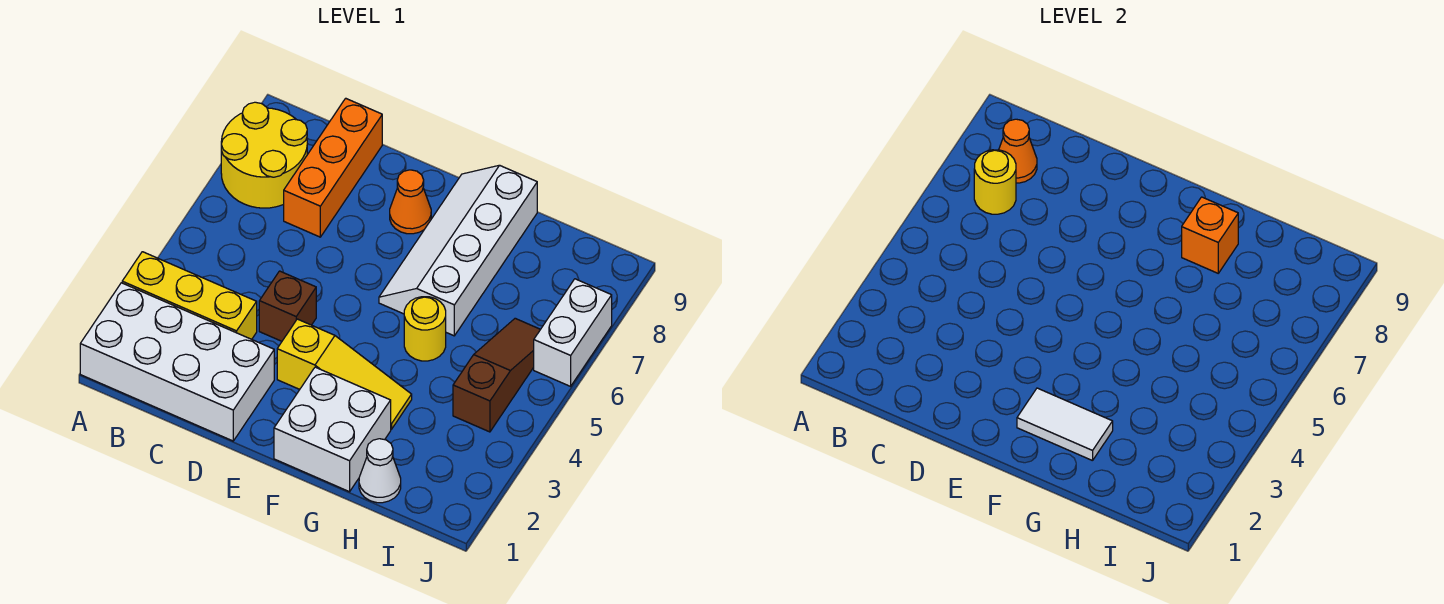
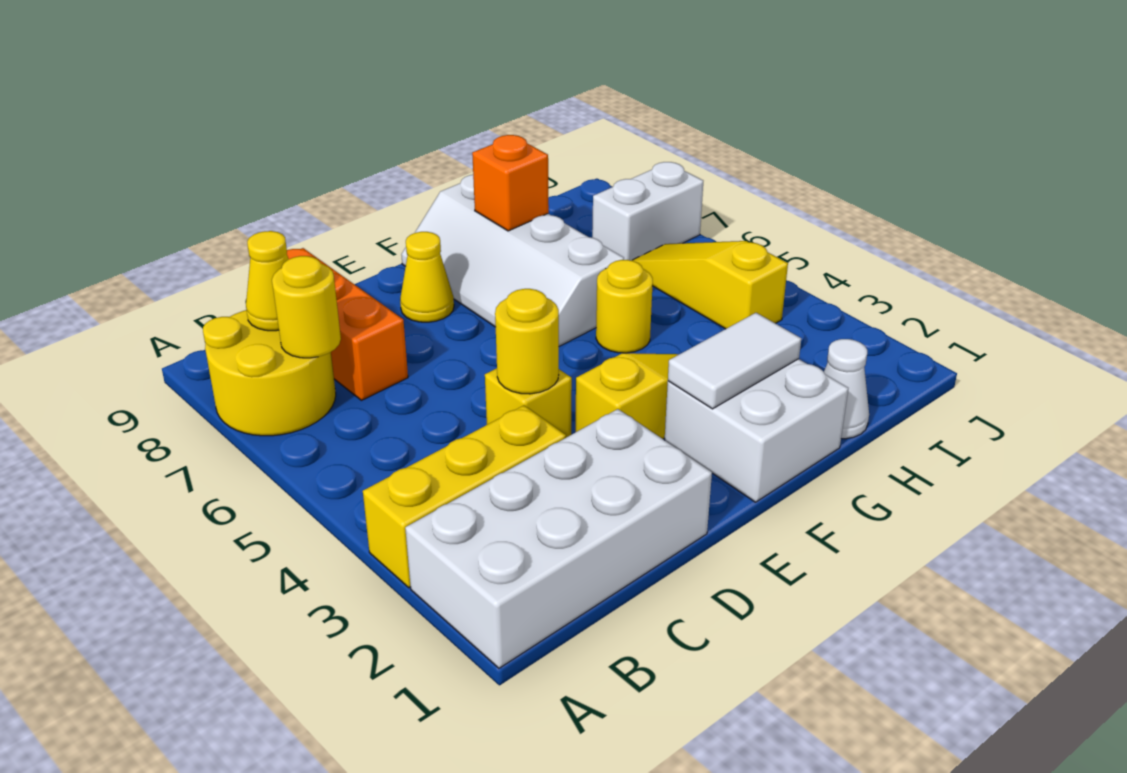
orange cone B8 level 2 -> yellow cone B8 level 2
brown brick D4 level 1 -> yellow brick D4 level 1
none -> yellow round brick D4 level 2
orange cone E8 level 1 -> yellow cone E8 level 1
brown slope I4:I6 level 1 top 4 -> yellow slope I4:I6 level 1 top 4
white brick J6:J7 level 1 -> white brick I7:J7 level 1

